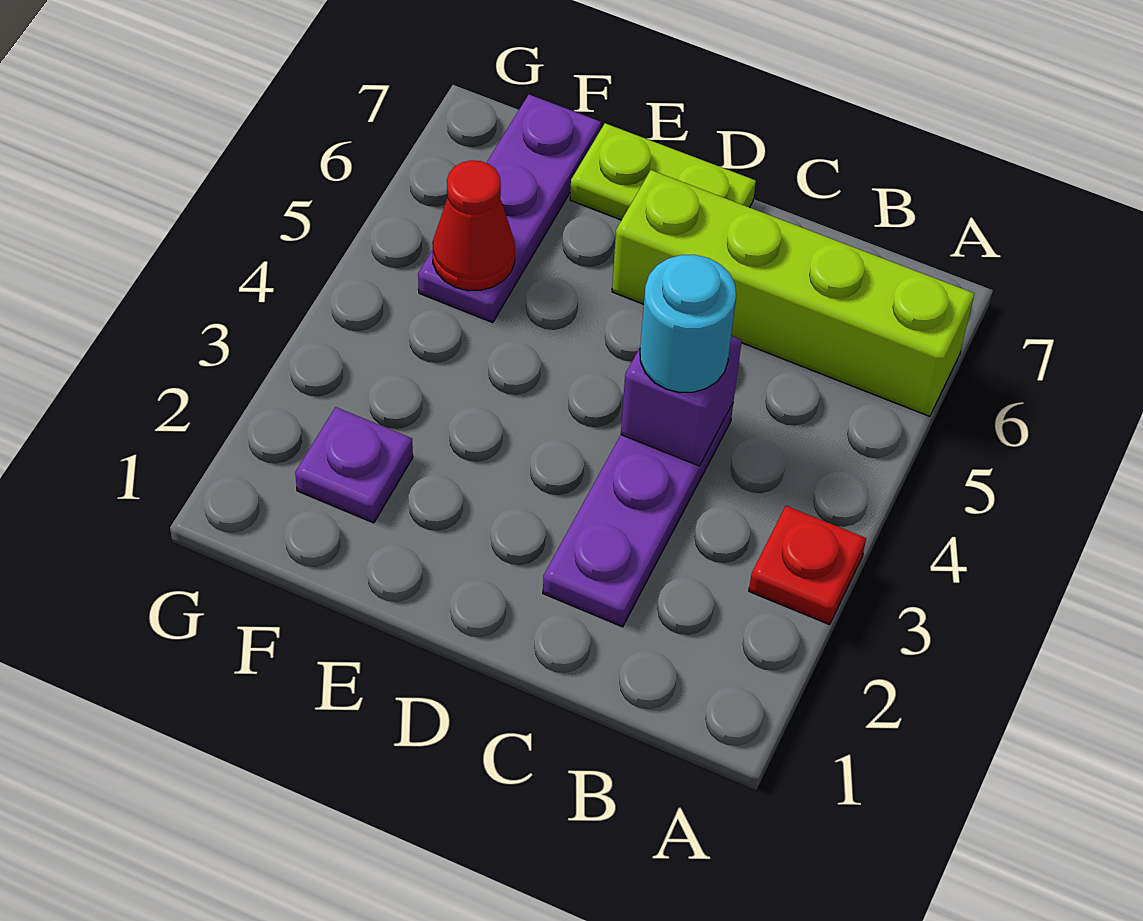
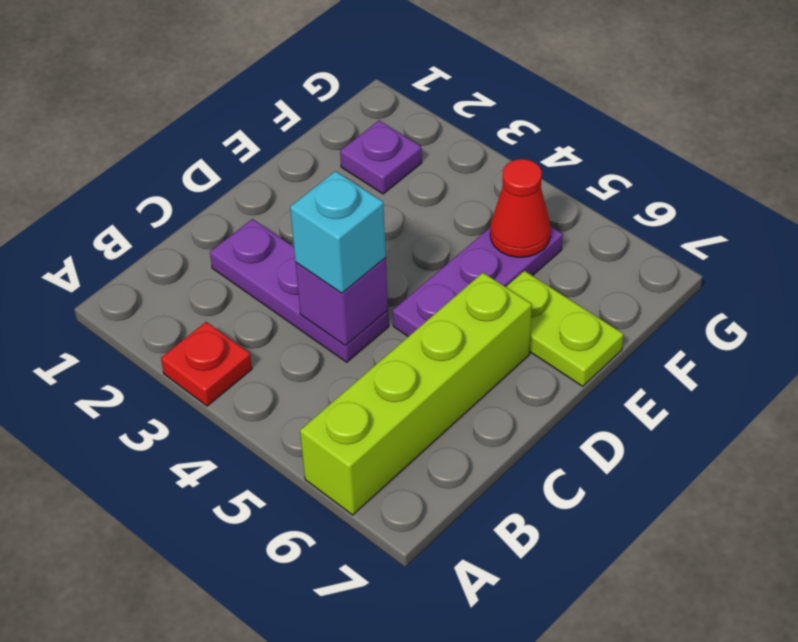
cyan round brick C4 level 3 -> cyan brick C4 level 3
lime plate D7:E7 level 1 -> lime plate E6:E7 level 1
purple plate F5:F7 level 1 -> purple plate D5:F5 level 1

